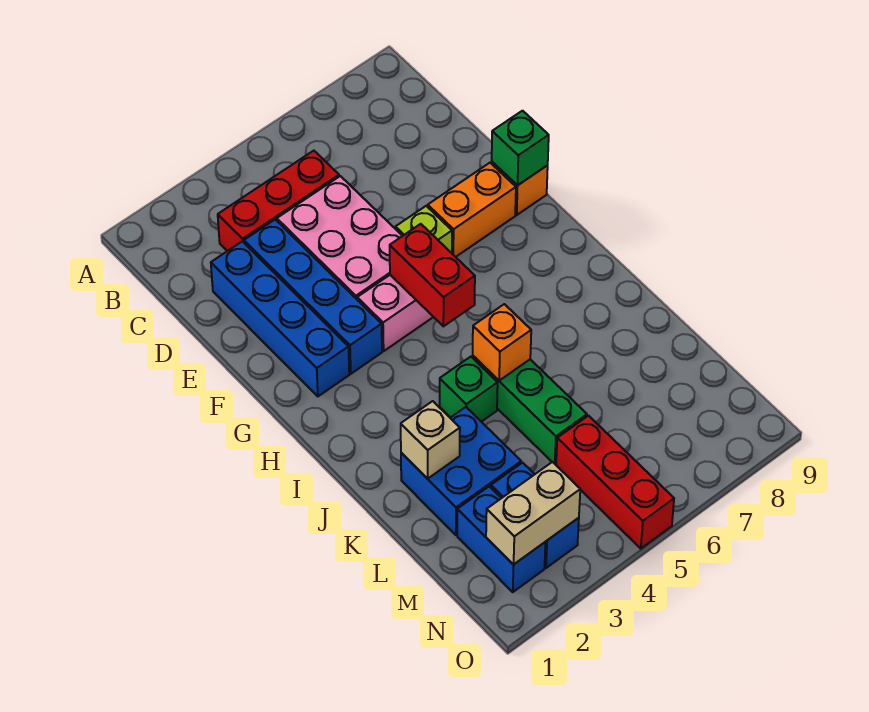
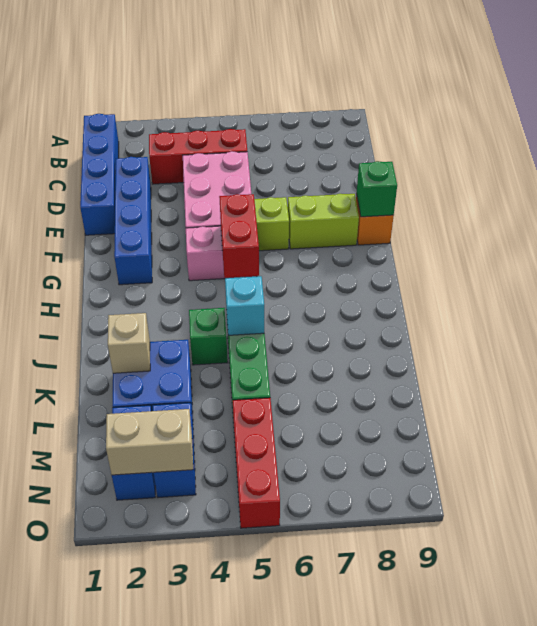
blue brick D3:G3 level 1 -> blue brick B1:E1 level 1
orange brick F7:F8 level 1 -> lime brick F7:F8 level 1
orange brick J5 level 2 -> cyan brick J5 level 2

